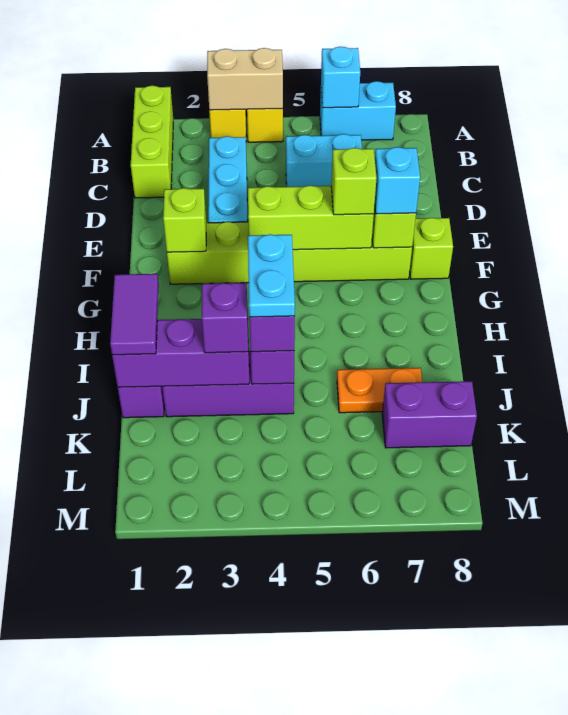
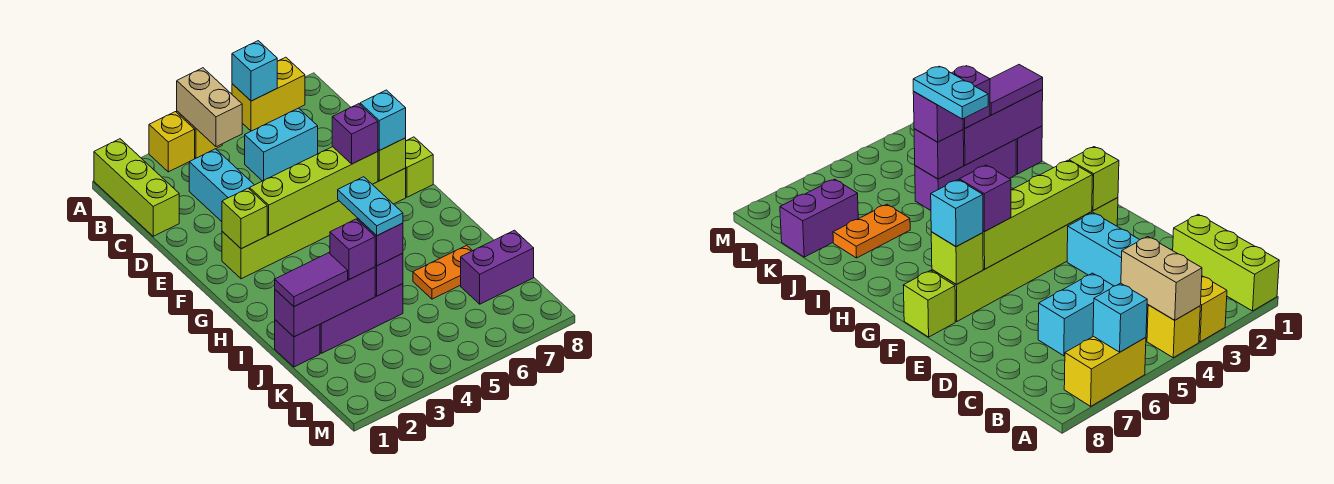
tan brick A3:A4 level 2 -> tan brick A4:B4 level 2
cyan brick A6:A7 level 1 -> yellow brick A6:A7 level 1
lime brick F4:F6 level 2 -> lime brick F3:F6 level 2
lime brick F6 level 3 -> purple brick F6 level 3
purple tile I1:J1 level 3 -> purple tile J1:J2 level 3

